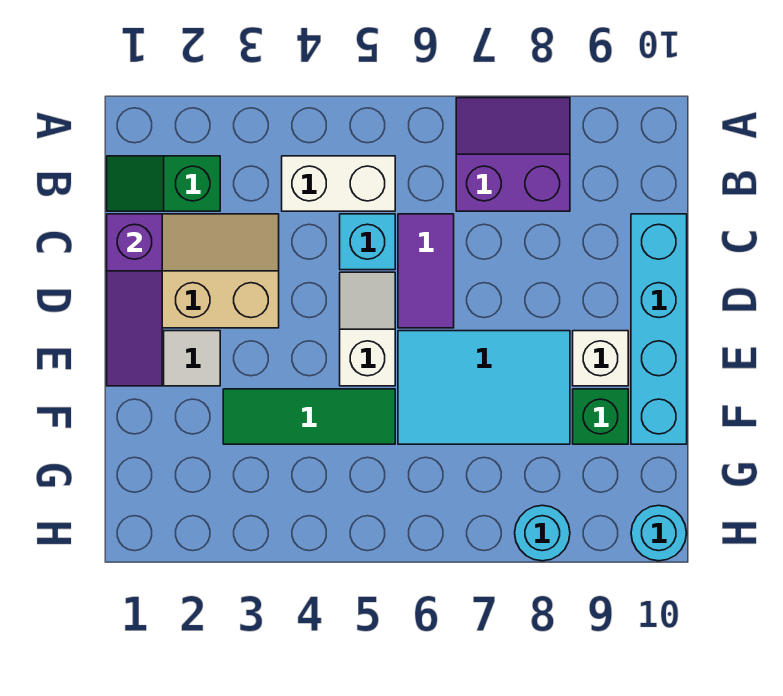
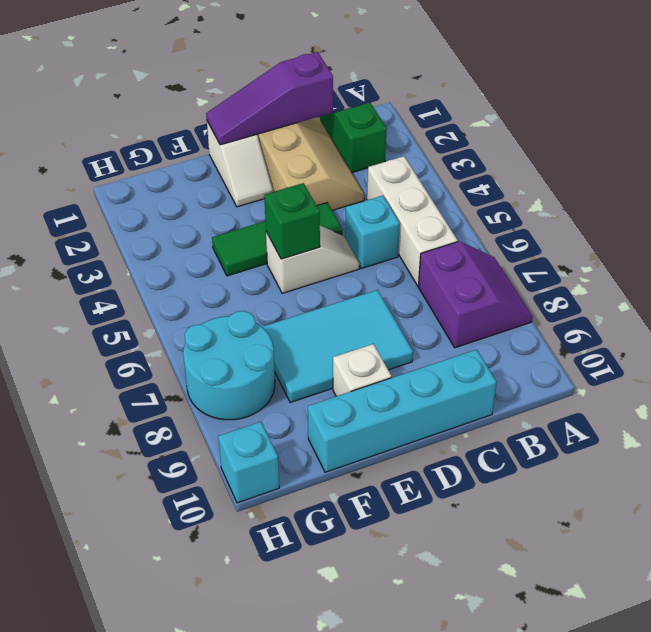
white brick B4:B5 level 1 -> white brick B4:B6 level 1
purple tile C6:D6 level 1 -> none
cyan tile E6:F8 level 1 -> cyan tile D7:F8 level 1
green tile F3:F5 level 1 -> green tile D4:F4 level 1
green brick F9 level 1 -> green brick E5 level 2
cyan round brick H8 level 1 -> cyan round brick G7:H8 level 1
cyan round brick H10 level 1 -> cyan brick H10 level 1

